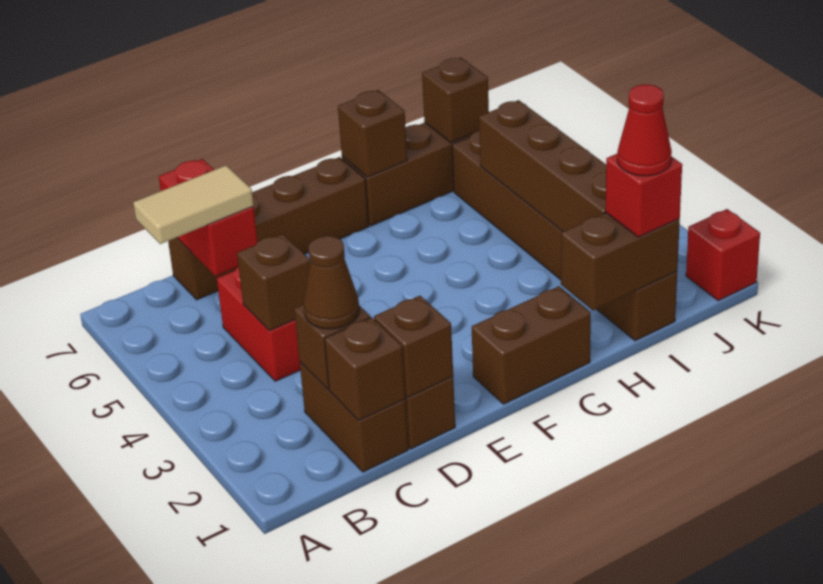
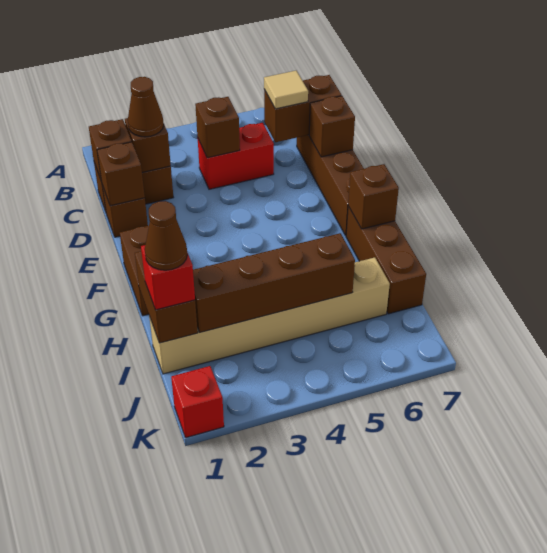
tan tile B6:C6 level 3 -> tan tile C6 level 3
red brick C6:C7 level 2 -> brown brick C6:C7 level 2
brown brick I1:I6 level 1 -> tan brick I1:I6 level 1
red cone I1 level 4 -> brown cone I1 level 4
brown brick I7 level 2 -> brown brick D7 level 2

